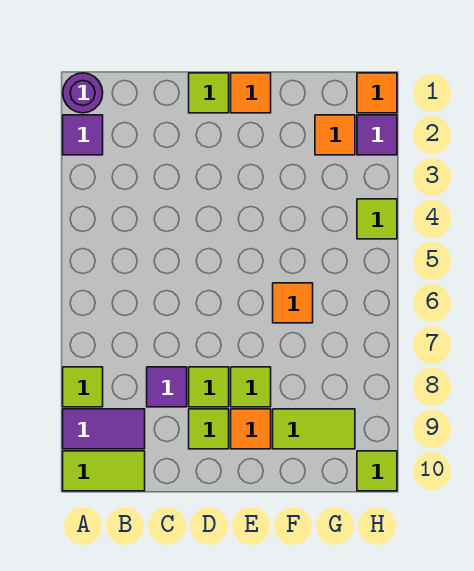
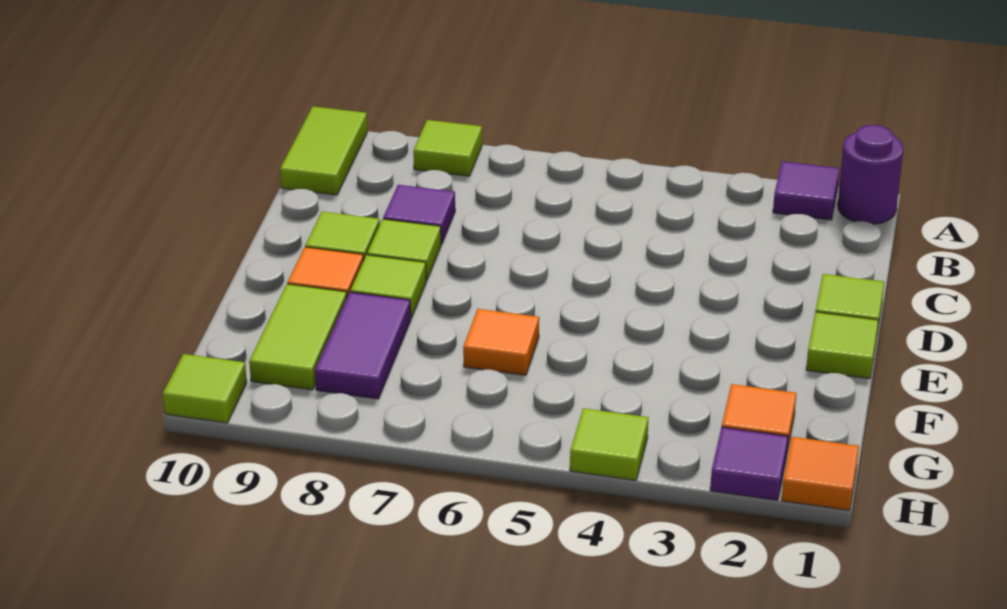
purple tile A9:B9 level 1 -> purple tile F8:G8 level 1
orange tile E1 level 1 -> lime tile E1 level 1

